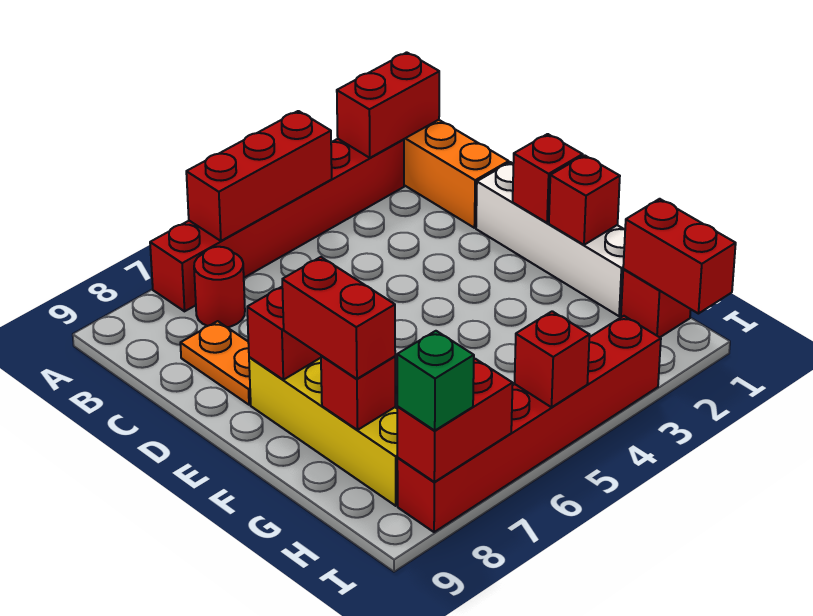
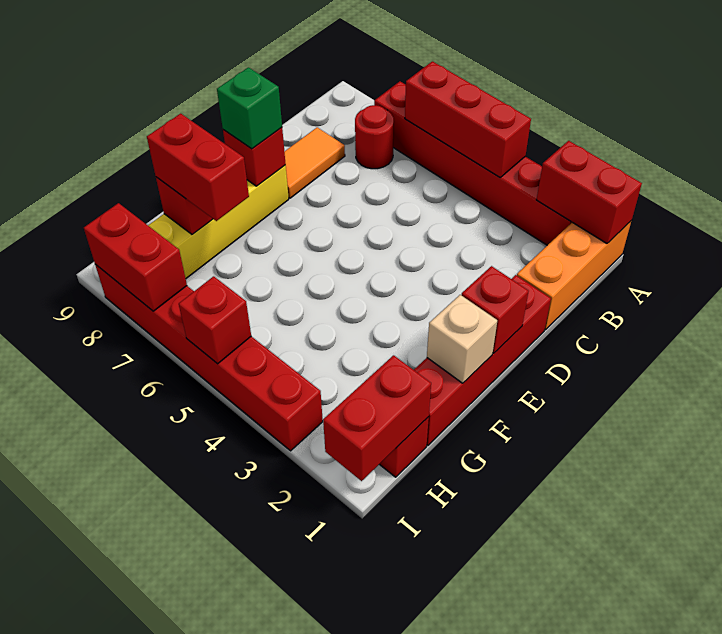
orange plate C8:D8 level 1 -> orange tile C8:D8 level 1
white brick D1:G1 level 1 -> red brick D1:G1 level 1
red brick F1 level 2 -> tan brick F1 level 2
red brick F8:G8 level 3 -> red brick G7:G8 level 3
green brick I8 level 3 -> green brick E8 level 3

